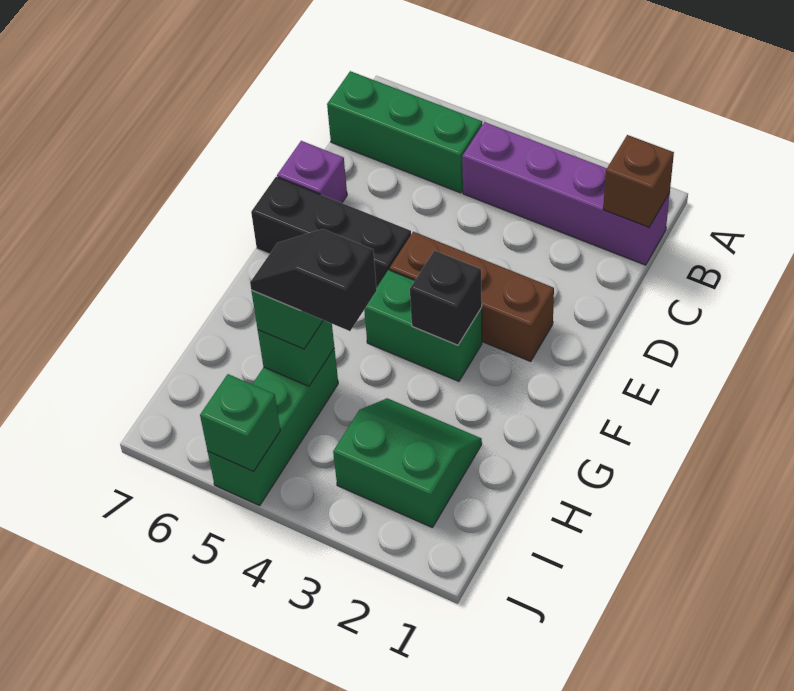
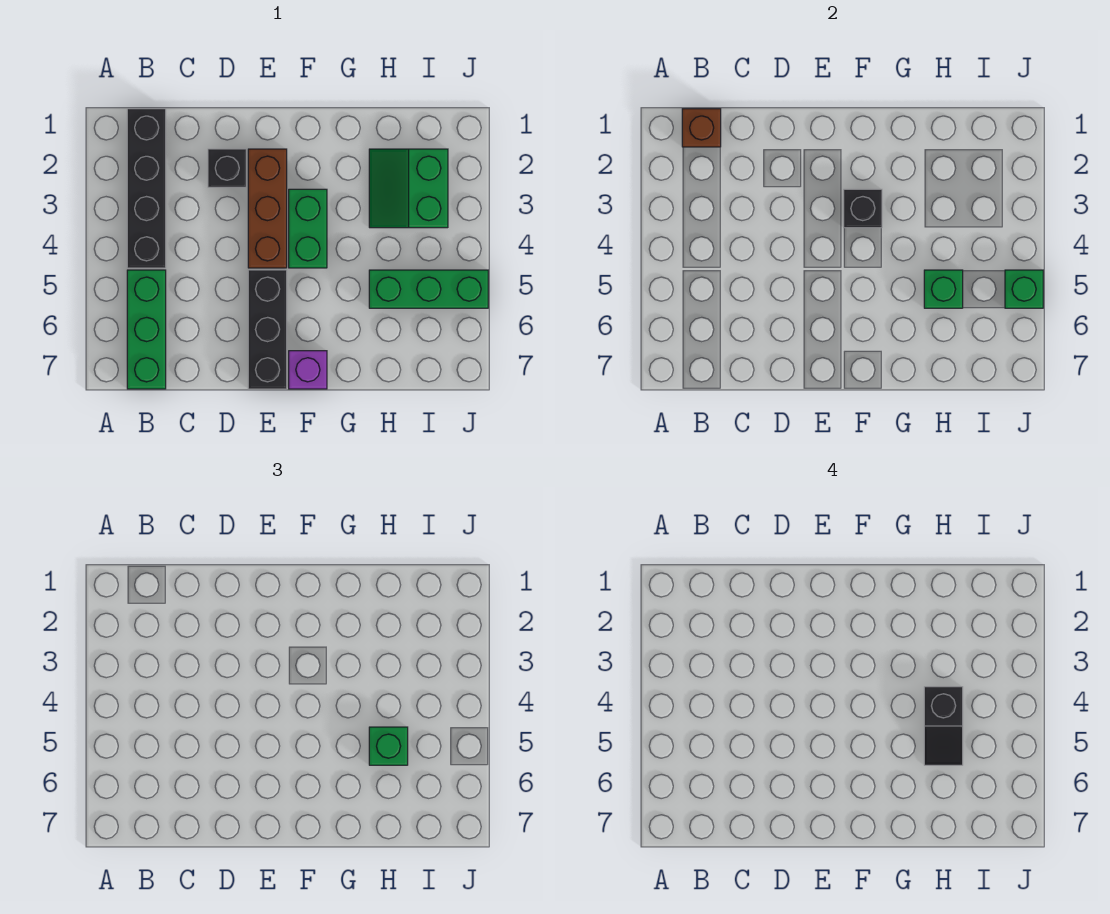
purple brick B1:B4 level 1 -> black brick B1:B4 level 1
none -> black brick D2 level 1
purple brick D7 level 1 -> purple brick F7 level 1

